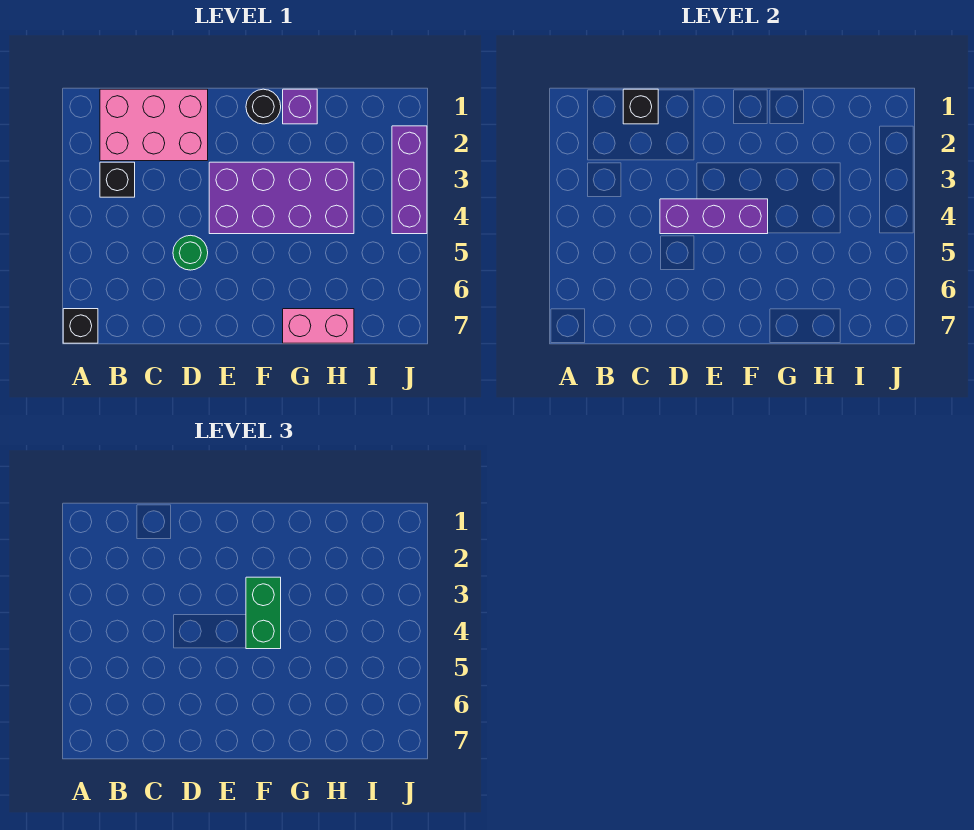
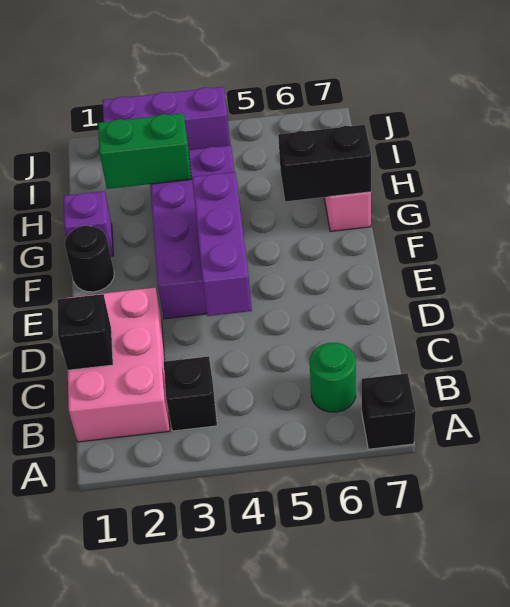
green round brick D5 level 1 -> green round brick B6 level 1
green brick F3:F4 level 3 -> green brick H2:H3 level 2
none -> black brick G6:G7 level 2

